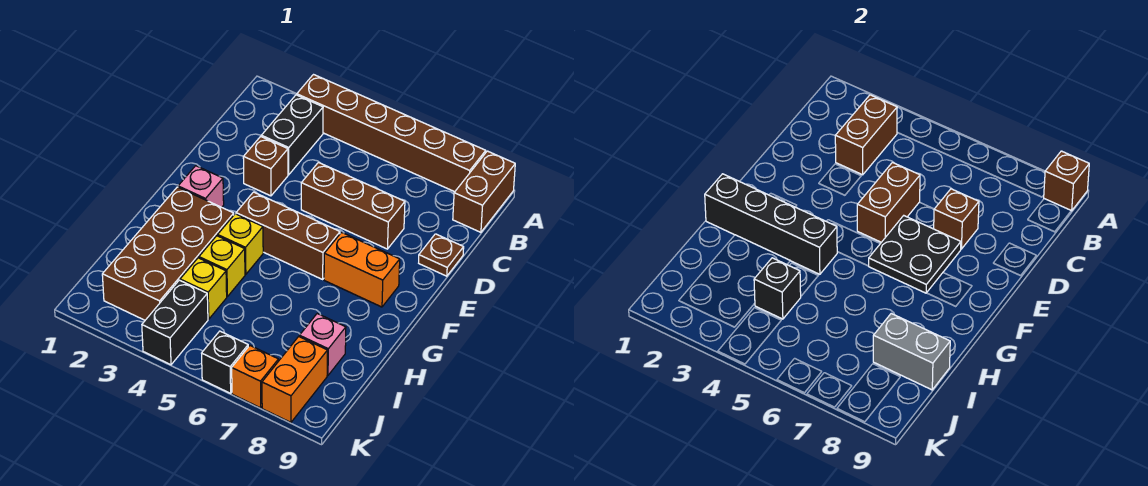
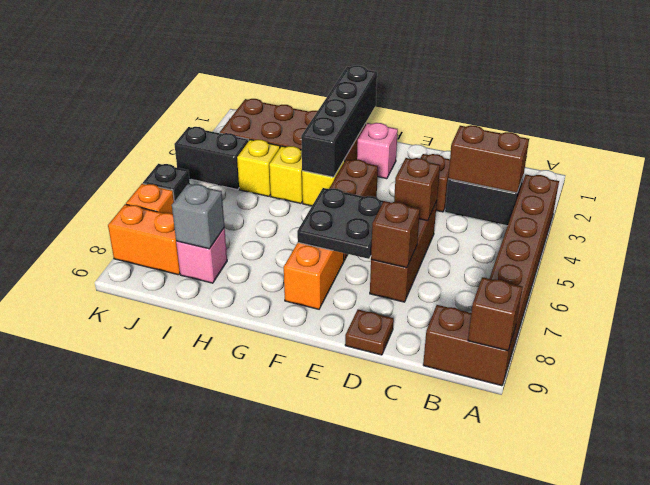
brown brick D5:E5 level 2 -> brown brick D5 level 2
black brick I4 level 2 -> none
grey brick I8:I9 level 2 -> grey brick I8 level 2

